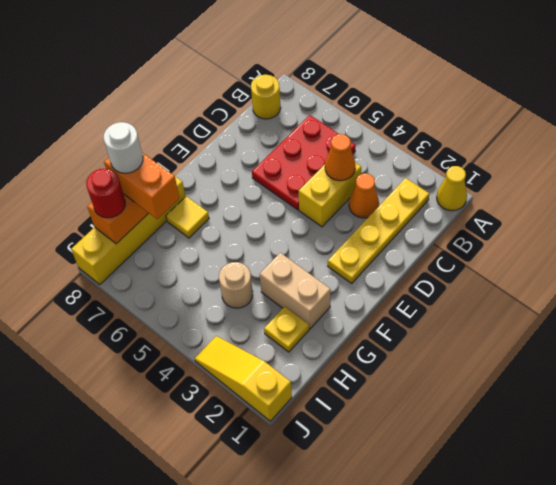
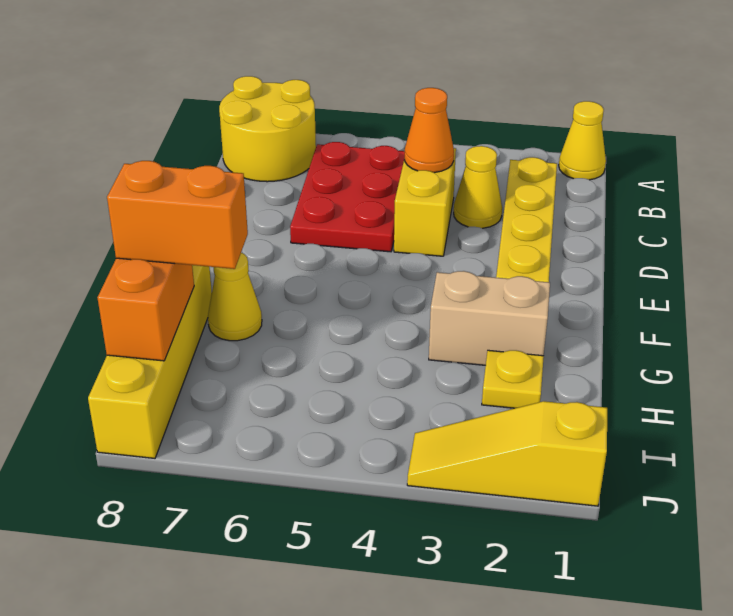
yellow round brick B8 level 1 -> yellow round brick A7:B8 level 1
orange cone C3 level 1 -> yellow cone C3 level 1
yellow tile G7 level 1 -> yellow cone G7 level 1
tan round brick H4 level 1 -> none
white round brick H8 level 4 -> none
red round brick I8 level 3 -> none

